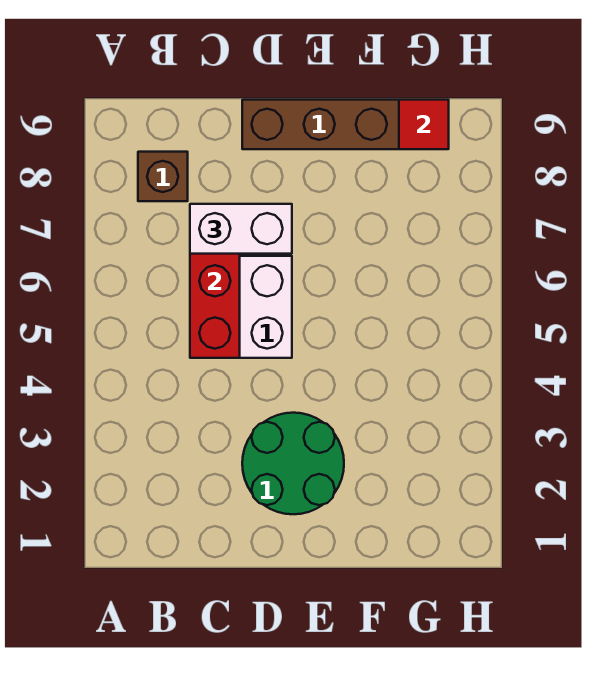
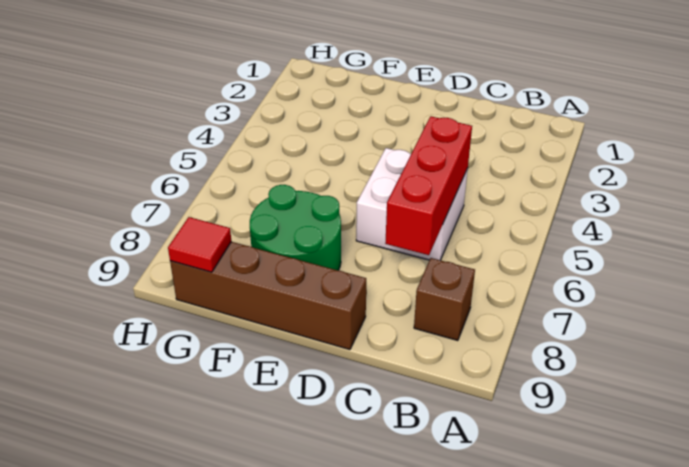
white brick C7:D7 level 3 -> none
green round brick D2:E3 level 1 -> green round brick E7:F8 level 1

